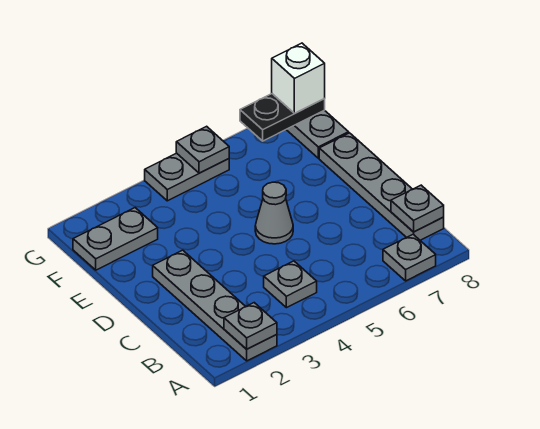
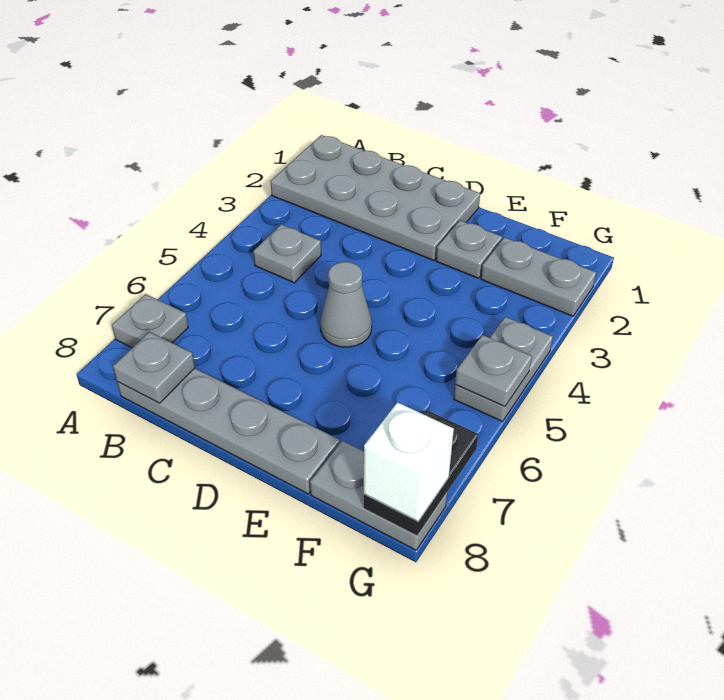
grey plate A2:D2 level 1 -> grey plate A1:D2 level 1
grey plate A2 level 2 -> grey plate E2 level 1
grey plate F1:F2 level 1 -> grey plate F2:G2 level 1

